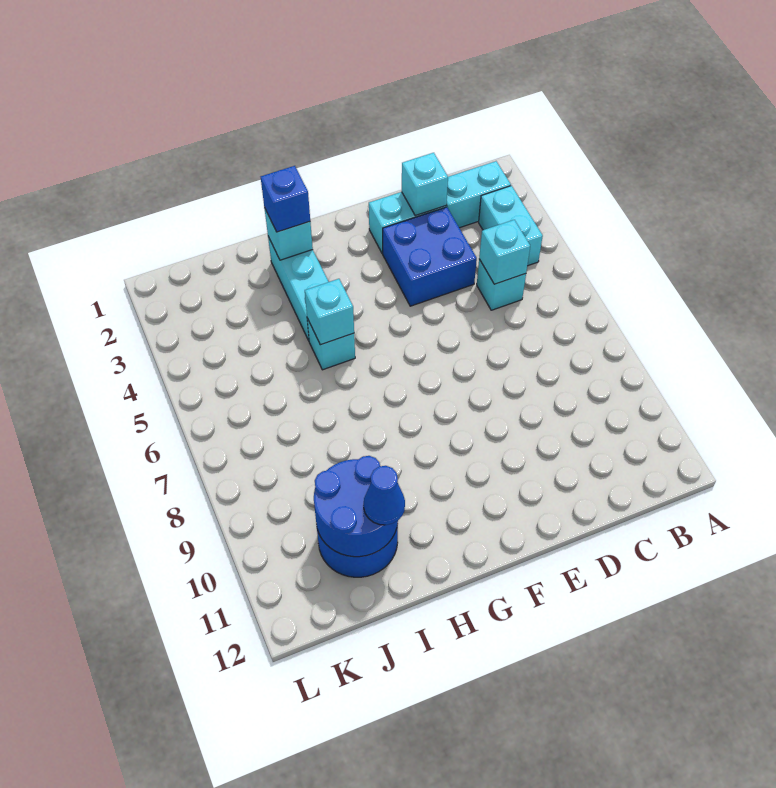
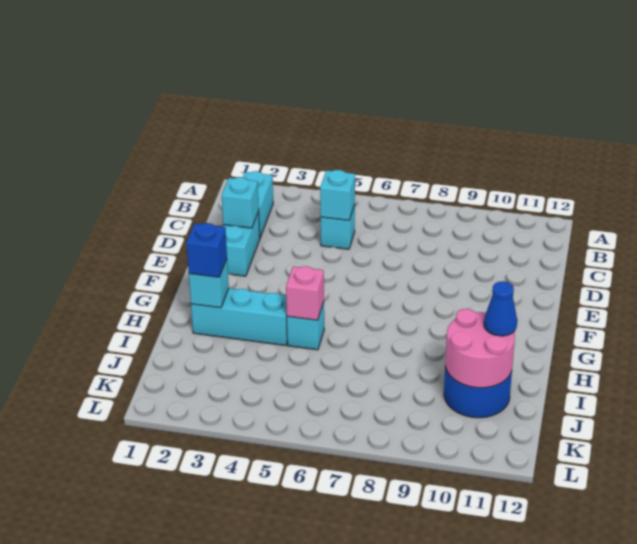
cyan brick B3:B4 level 1 -> none
blue brick D3:E4 level 1 -> none
cyan brick H5 level 2 -> pink brick H5 level 2
blue round brick I10:J11 level 2 -> pink round brick I10:J11 level 2

